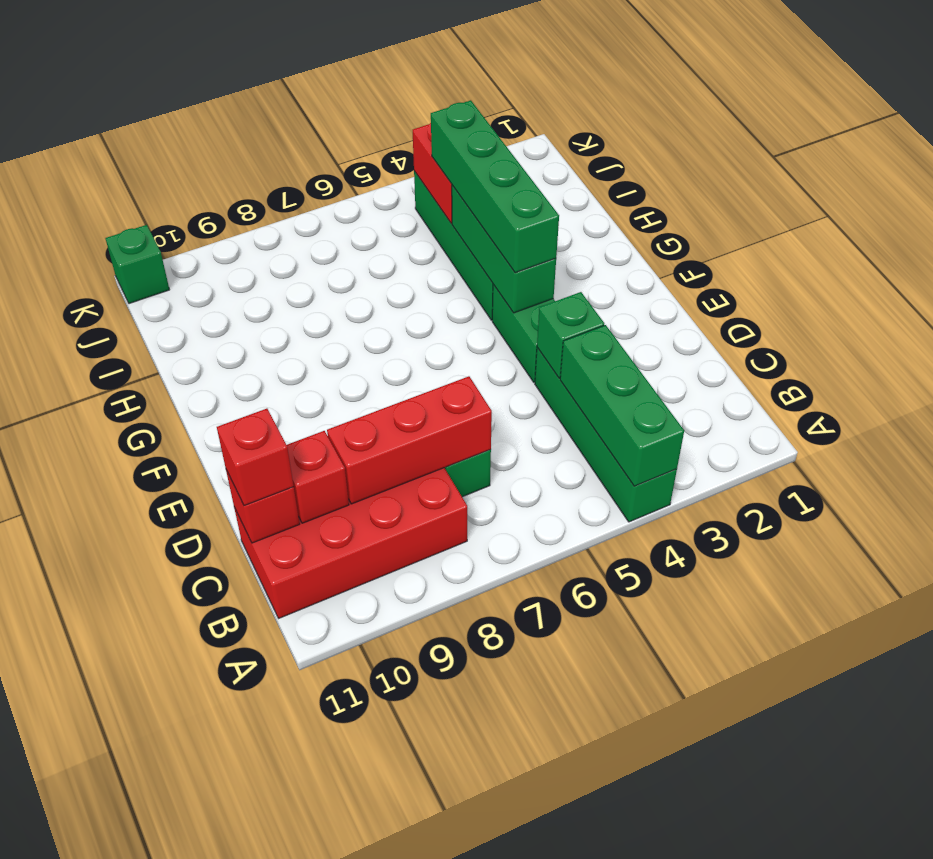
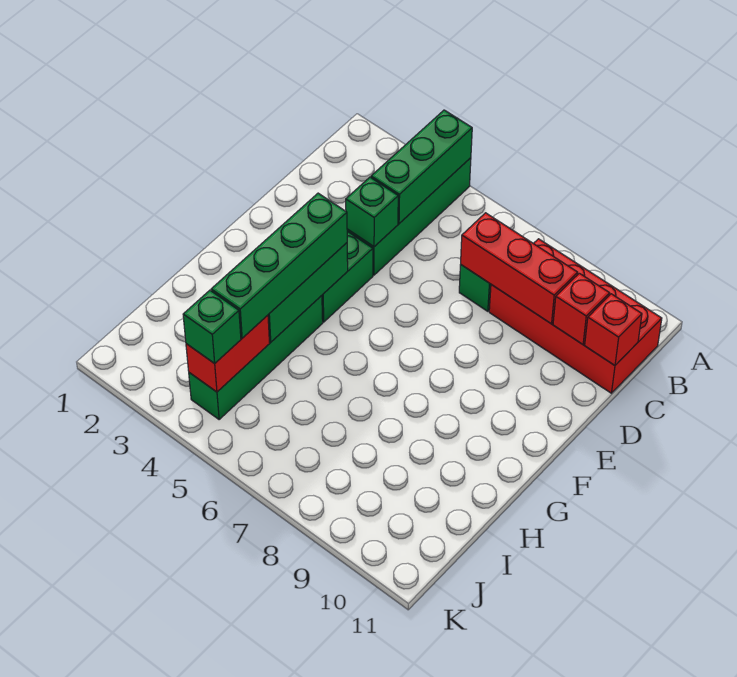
red brick C11 level 3 -> none
green brick K11 level 1 -> green brick J4 level 3

